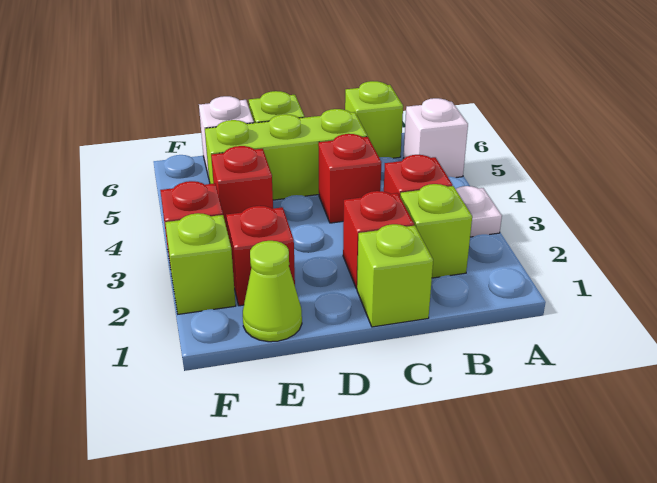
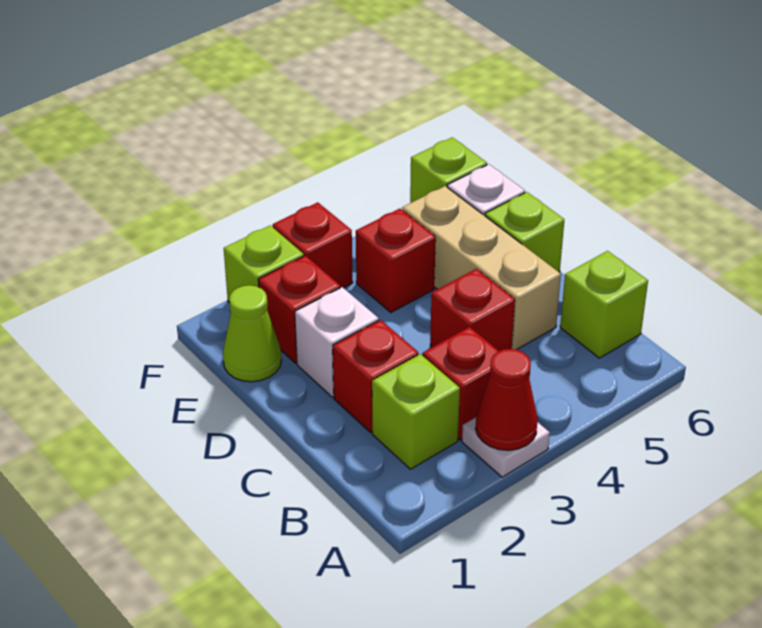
none -> red cone A3 level 2
white brick A5 level 1 -> white brick D2 level 1
lime brick C1 level 1 -> lime brick F6 level 1
lime brick C5:E5 level 1 -> tan brick C5:E5 level 1

